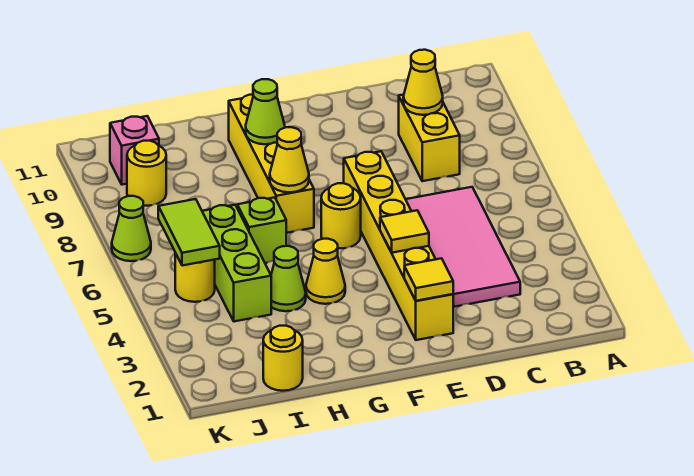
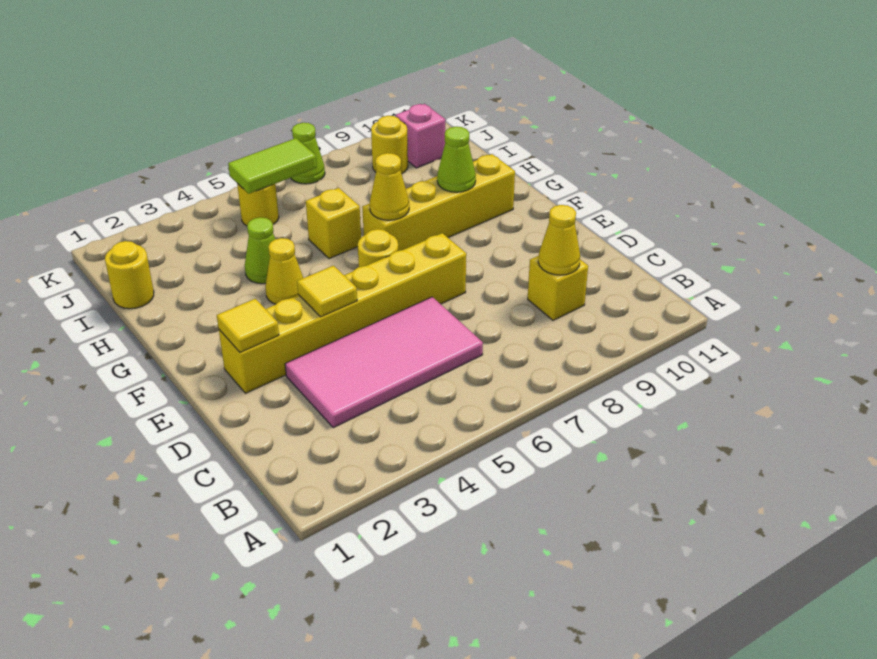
yellow brick C8:C9 level 1 -> yellow brick C9 level 1
lime brick H6 level 1 -> yellow brick H6 level 1
lime brick I4:I6 level 1 -> none

